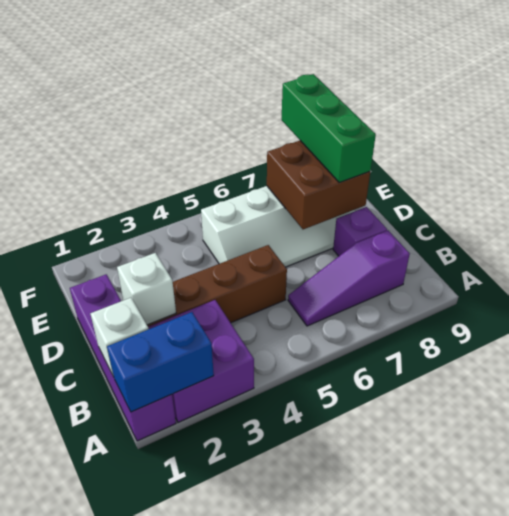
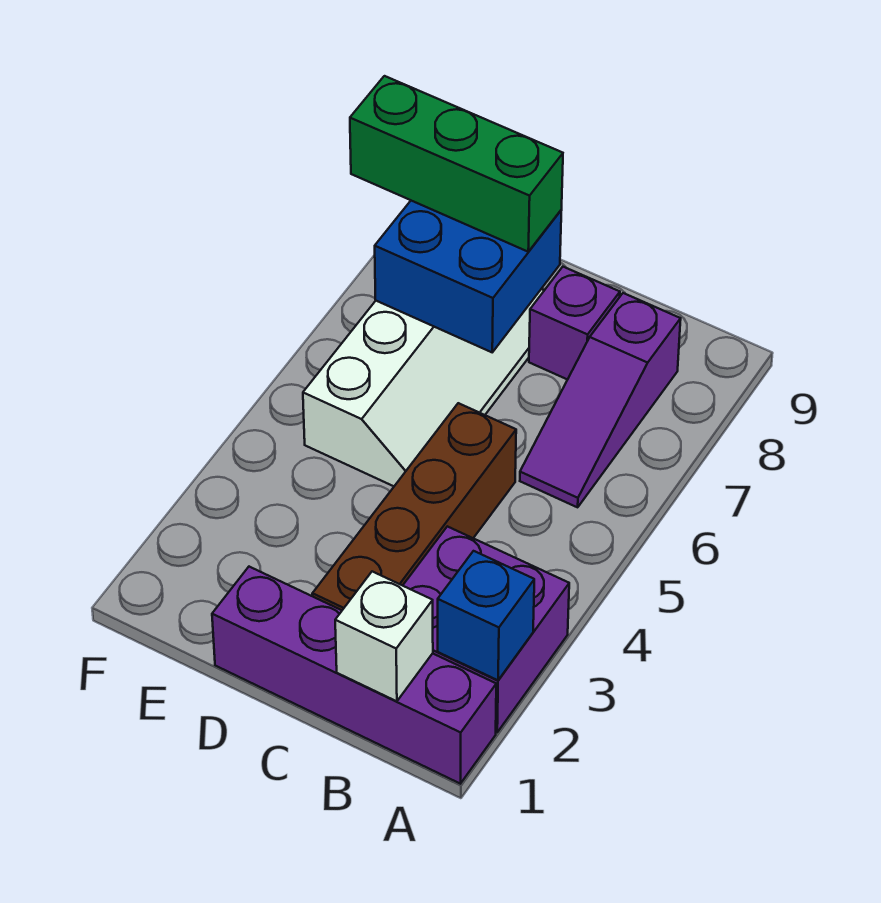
blue brick A1:A2 level 2 -> blue brick A2 level 2
white brick C2 level 2 -> none
brown brick D7:E8 level 2 -> blue brick D7:E8 level 2

